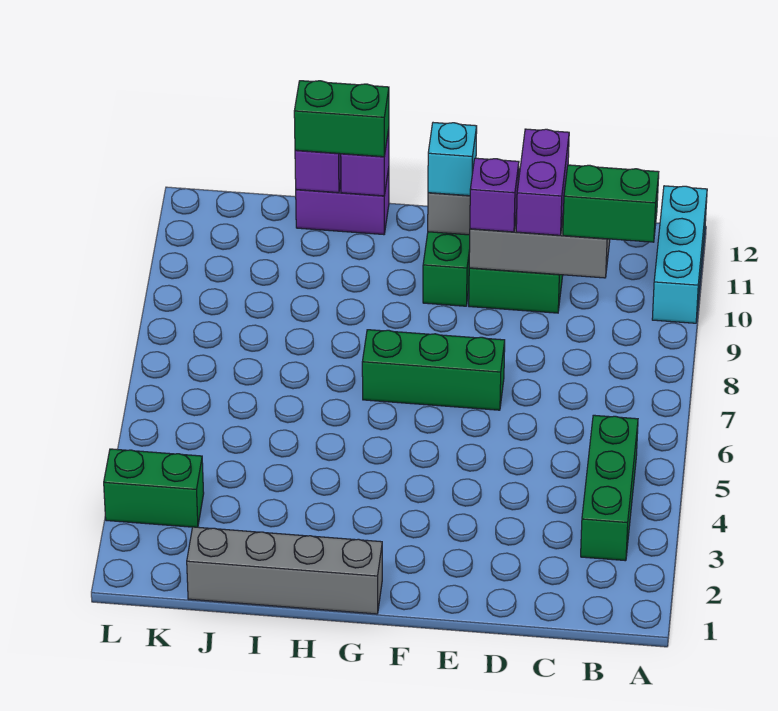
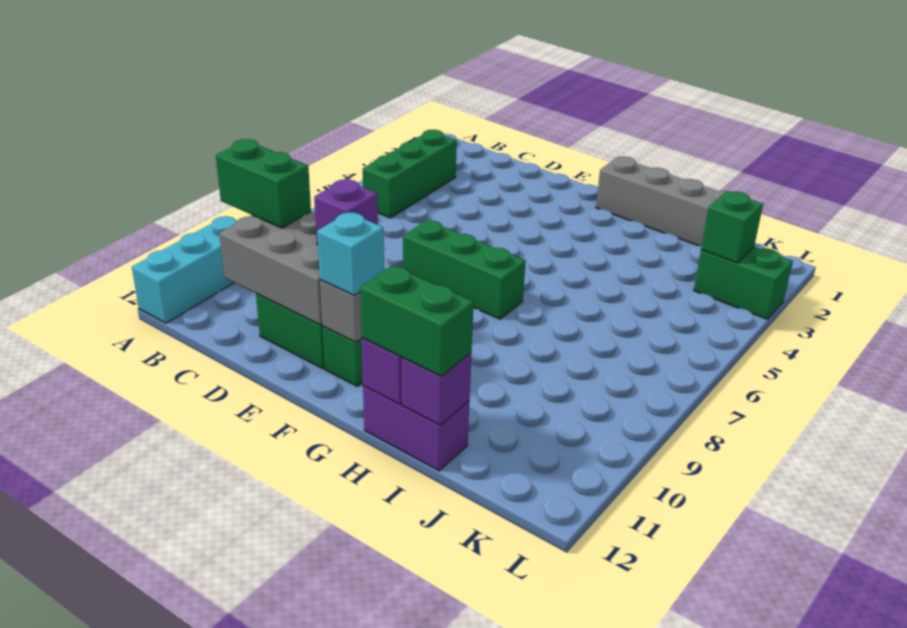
purple brick D10:D11 level 3 -> none
none -> green brick K3 level 2

